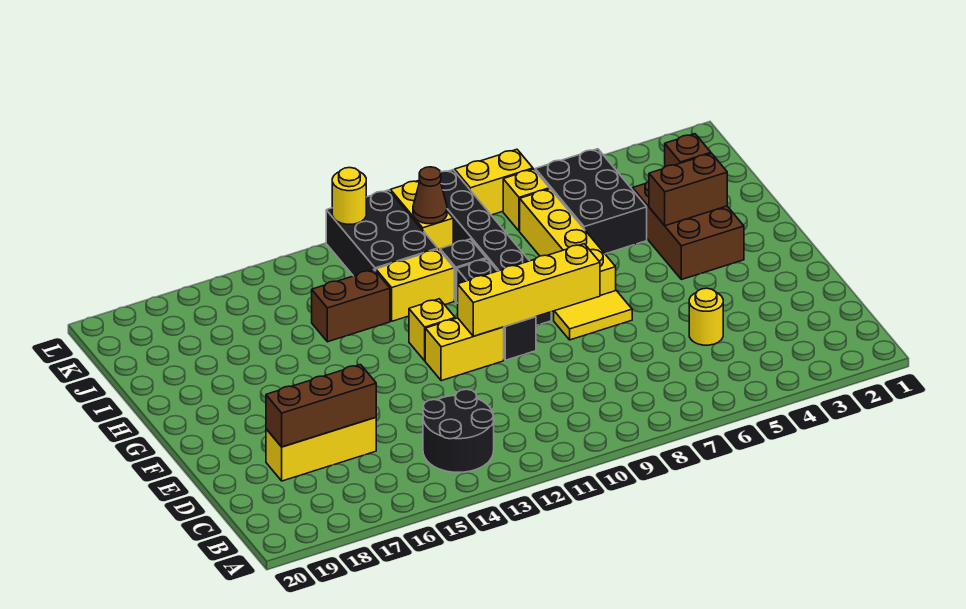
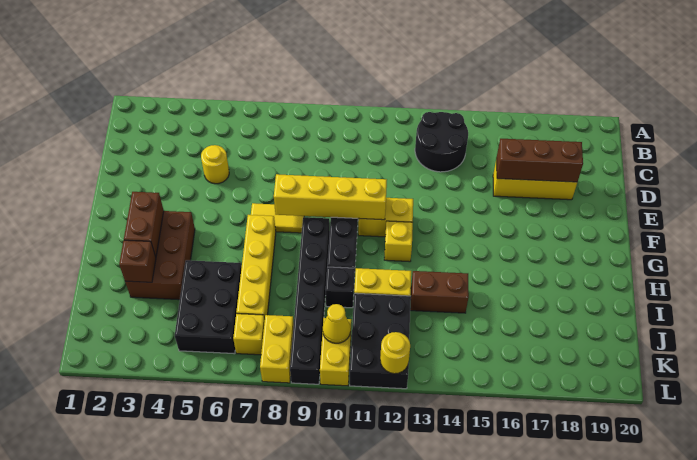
brown brick H3:H4 level 2 -> brown brick G3:H3 level 2
brown cone K10 level 2 -> yellow cone K10 level 2
yellow brick L7:L8 level 1 -> yellow brick K8:L8 level 1

